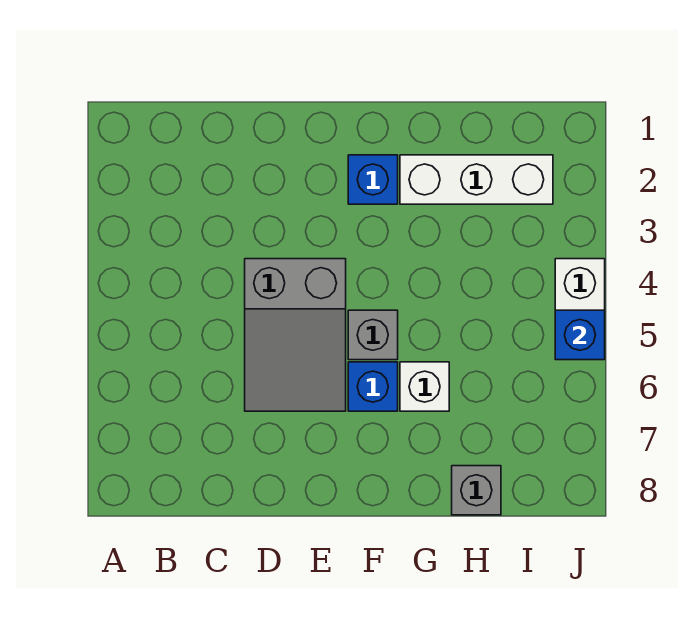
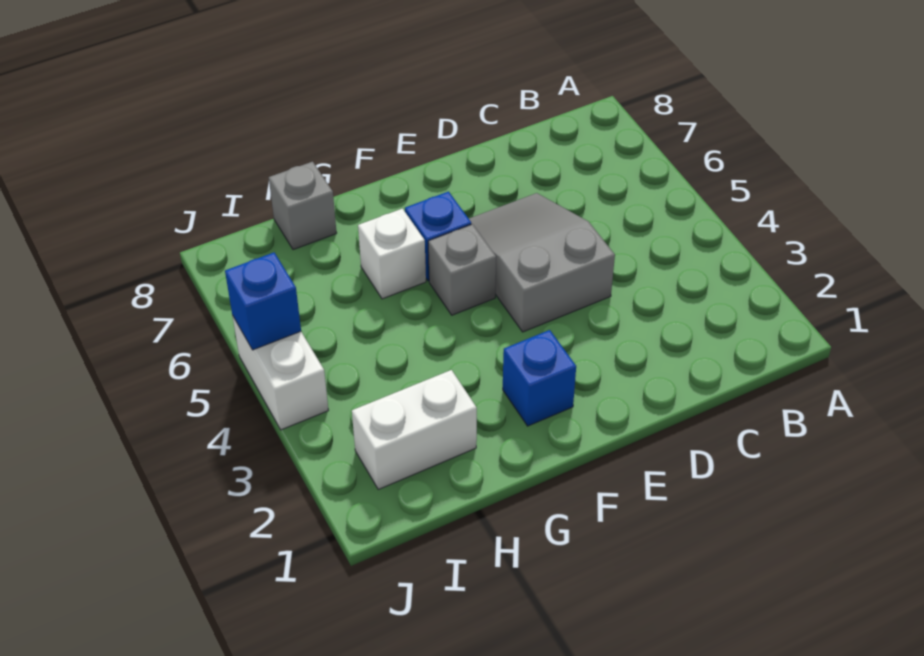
white brick G2:I2 level 1 -> white brick H2:I2 level 1

